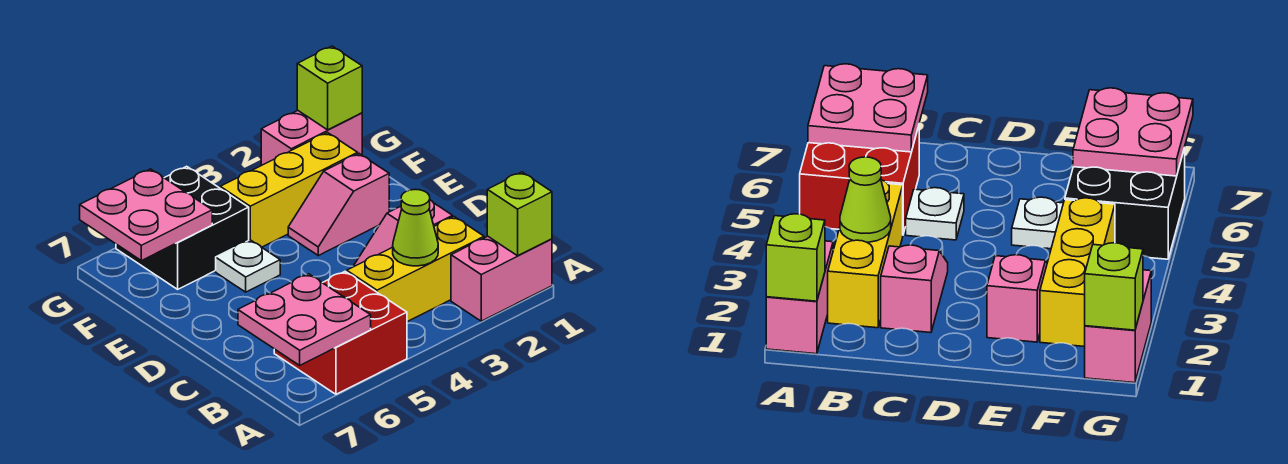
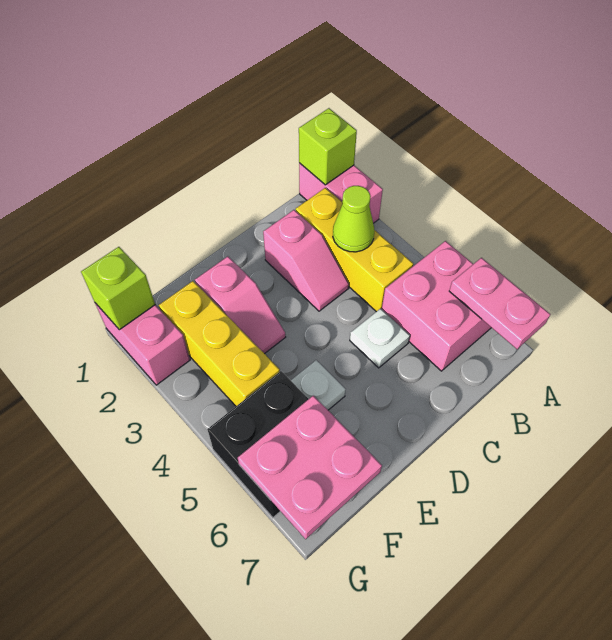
red brick A5:B6 level 1 -> pink brick A5:B6 level 1
pink plate A6:B7 level 2 -> pink plate A6:A7 level 2

